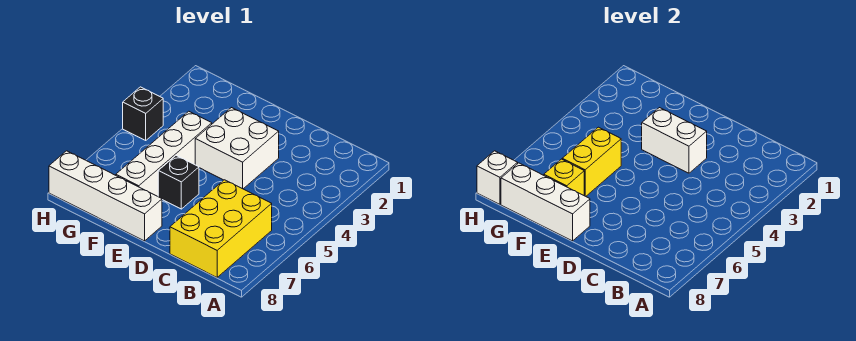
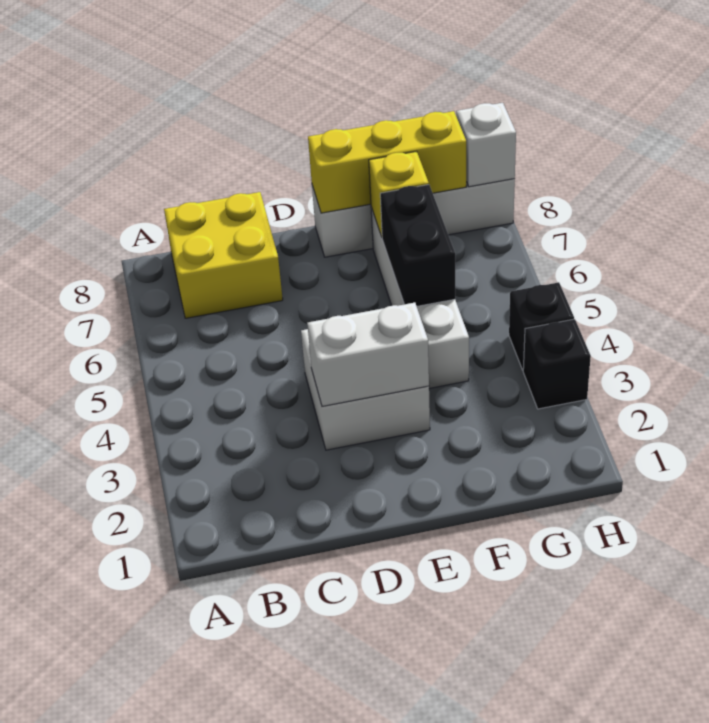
yellow brick B6:C8 level 1 -> yellow brick B7:C8 level 1
black brick E6 level 1 -> black brick H3 level 1
white brick E8:G8 level 2 -> yellow brick E8:G8 level 2
yellow brick F5:F6 level 2 -> black brick F5:F6 level 2

